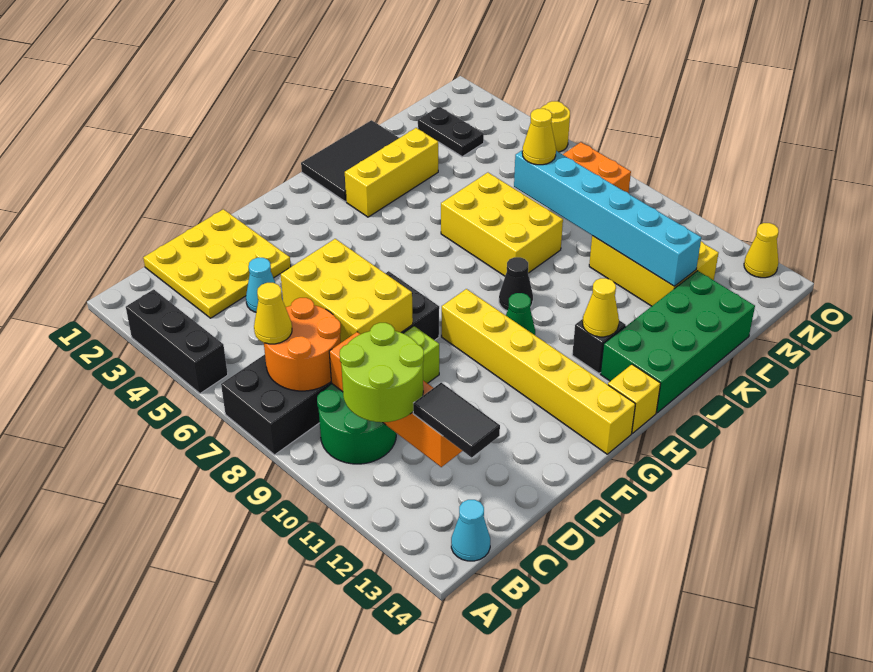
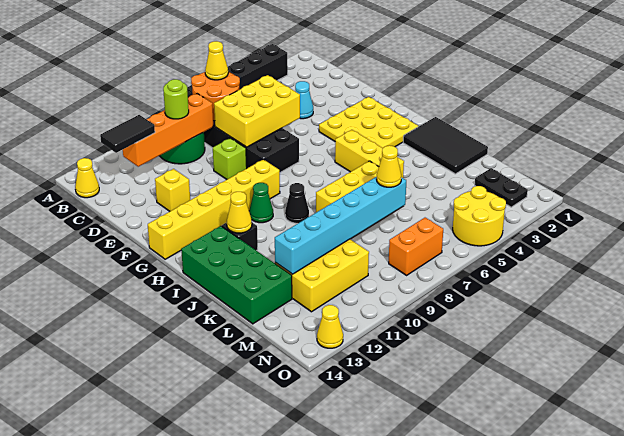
lime round brick B10:C11 level 3 -> lime round brick C10 level 3
cyan cone B14 level 1 -> yellow cone B14 level 1
yellow plate C1:E3 level 1 -> yellow plate F2:H4 level 1
yellow brick H14 level 1 -> yellow brick E12 level 1
yellow brick I3:K3 level 1 -> yellow brick H5:J5 level 1
black plate M2:M3 level 1 -> black plate M2:N2 level 1
yellow round brick O5 level 1 -> yellow round brick N4:O5 level 1

